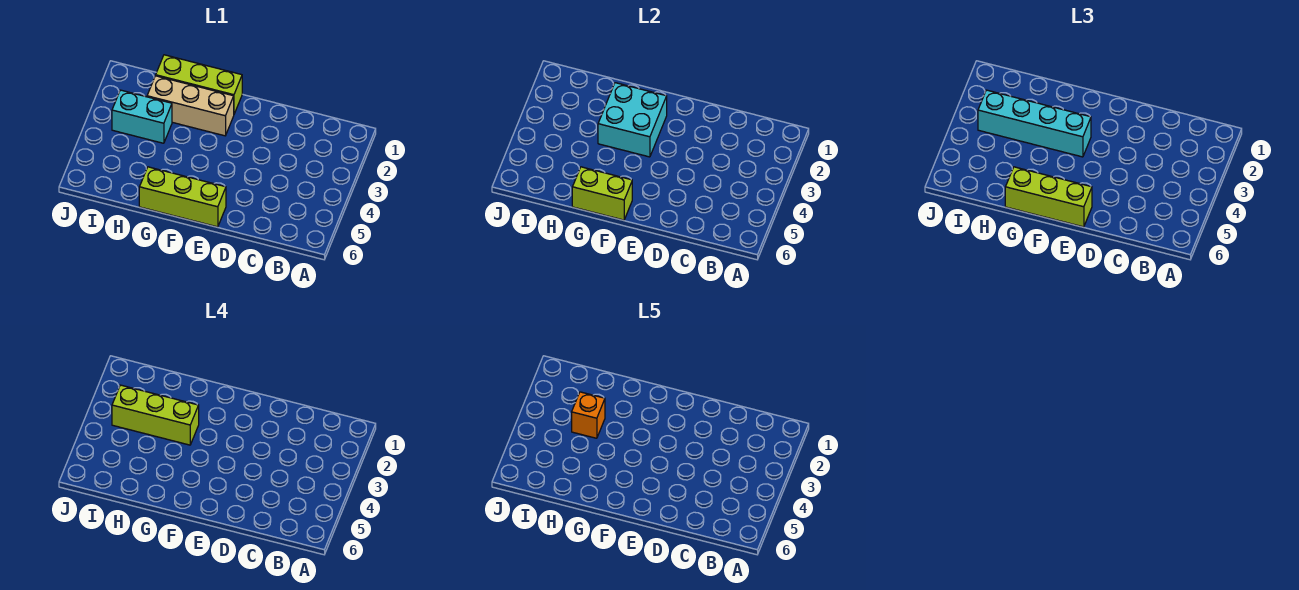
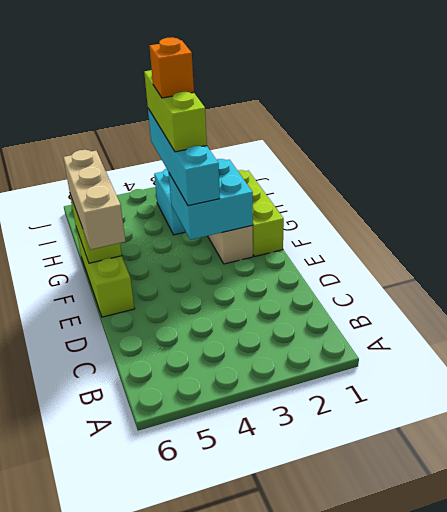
lime brick E6:G6 level 3 -> tan brick E6:G6 level 3

